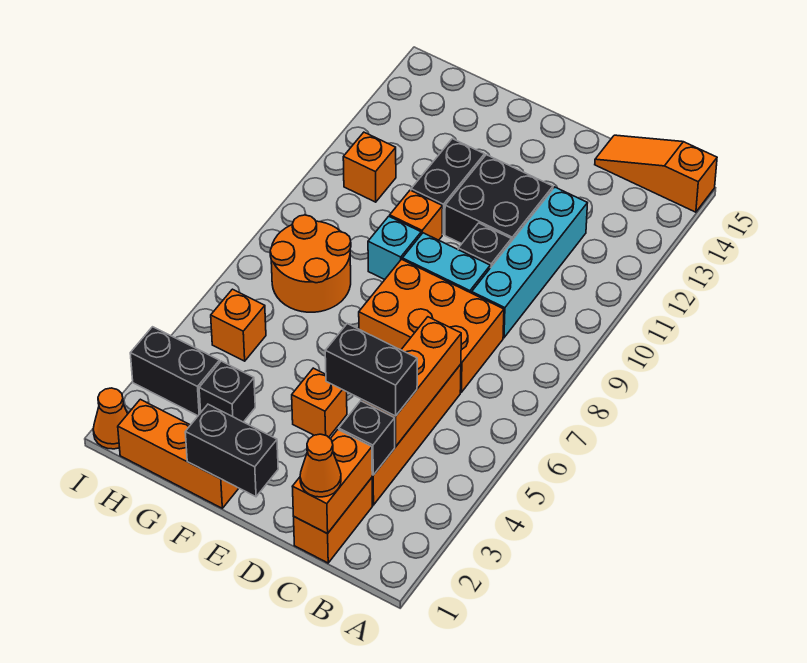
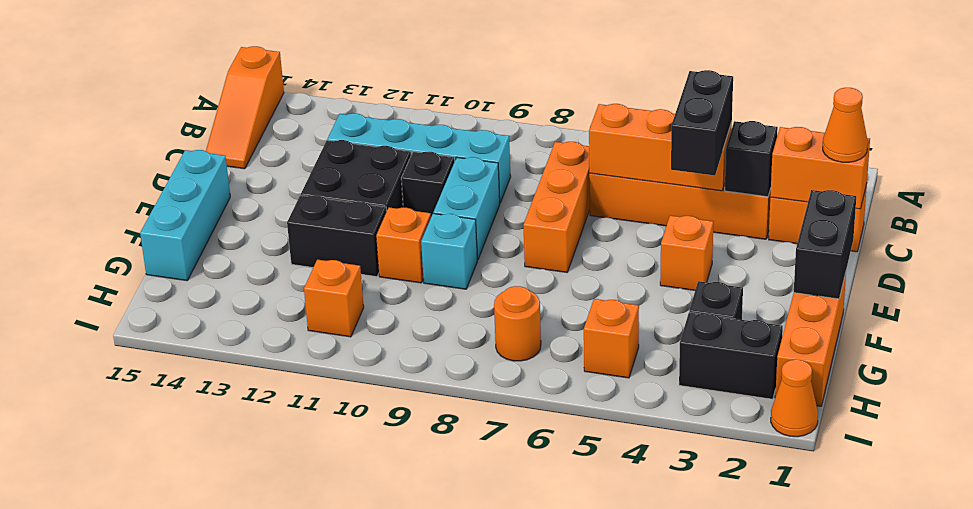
orange brick C7:E8 level 1 -> orange brick C7:E7 level 1
none -> cyan brick E15:G15 level 1
orange round brick G7:H8 level 1 -> orange round brick H7 level 1
black brick H3:I3 level 1 -> black brick H2:H3 level 1

